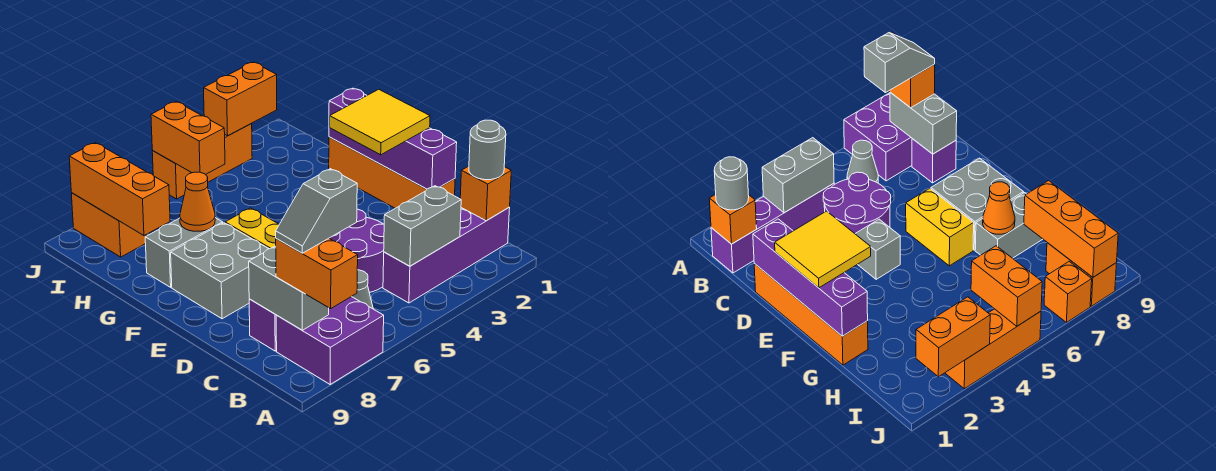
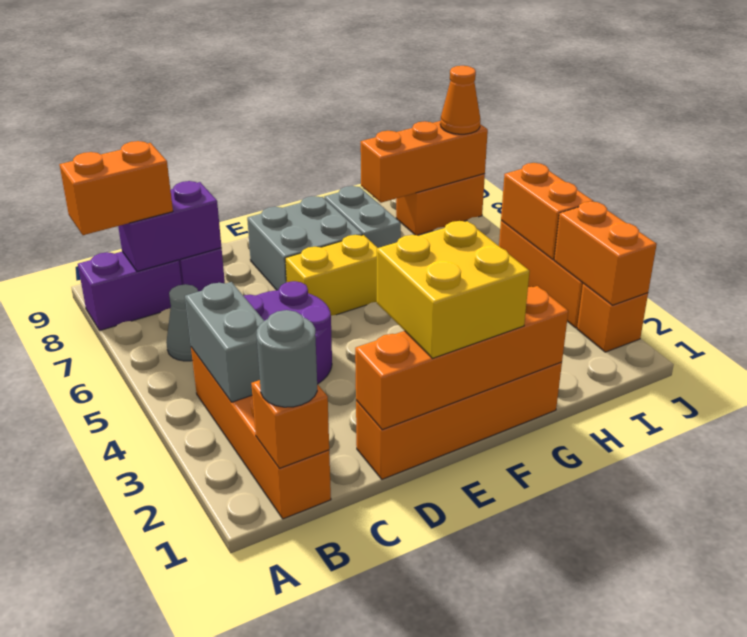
purple brick A7:B8 level 1 -> purple brick A8:B8 level 1
purple brick B1:B4 level 1 -> orange brick B1:B4 level 1
grey slope B7:B8 level 4 top 7 -> none
grey brick B8:C8 level 2 -> purple brick B8:C8 level 2
purple brick D1:G1 level 2 -> orange brick D1:G1 level 2
yellow tile E1:F2 level 3 -> yellow brick E1:F2 level 3
grey brick E4 level 1 -> none
orange cone G7 level 2 -> orange cone J8 level 3
orange brick I5:J5 level 2 -> orange brick J4:J5 level 2
orange brick J7 level 1 -> orange brick J2 level 1

